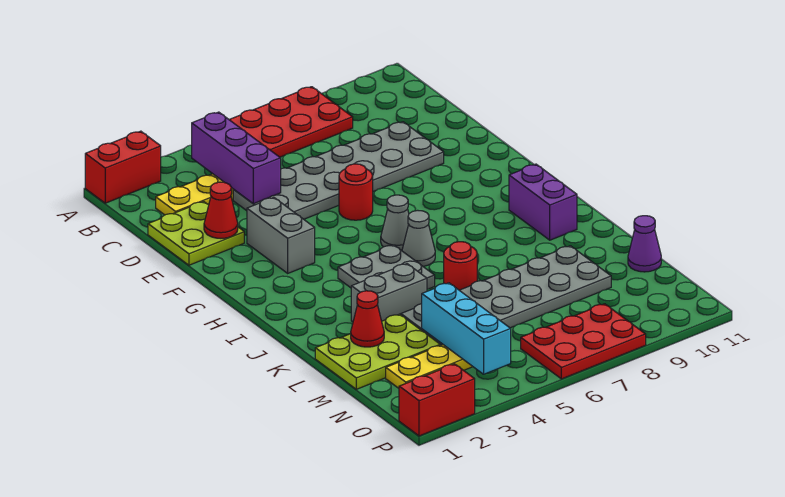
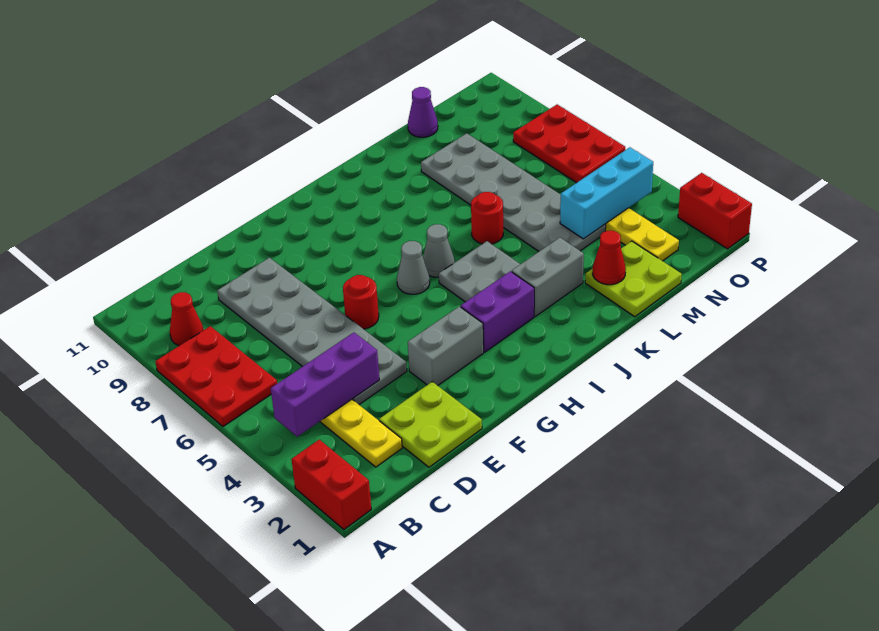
red cone E2 level 2 -> red cone B9 level 1
purple brick I10:J10 level 1 -> purple brick H3:I3 level 1
grey brick K3:K4 level 1 -> grey brick J3:K3 level 1
lime plate L1:M3 level 1 -> lime plate L1:M2 level 1

